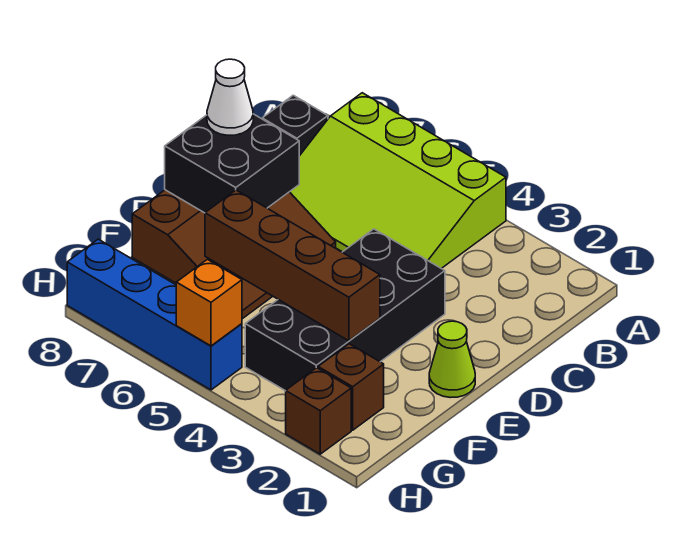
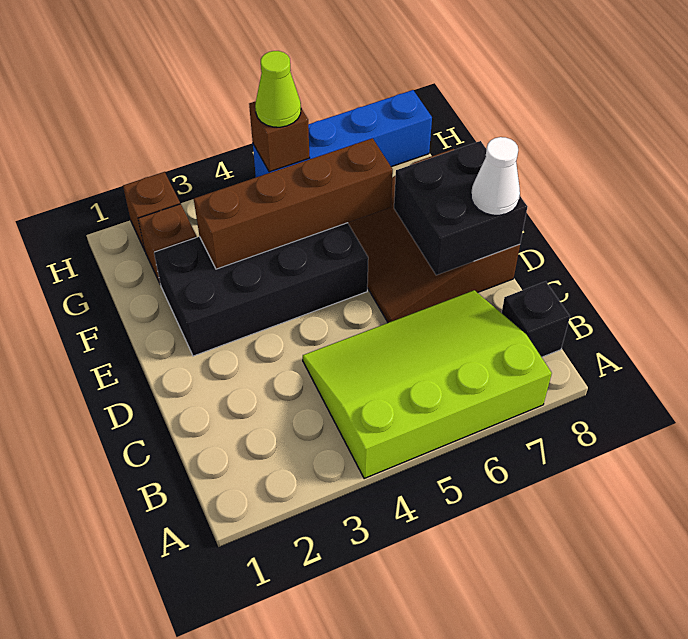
black brick D3:G4 level 1 -> black brick E2:F5 level 1
lime cone E1 level 1 -> lime cone H5 level 3
orange brick H5 level 2 -> brown brick H5 level 2

